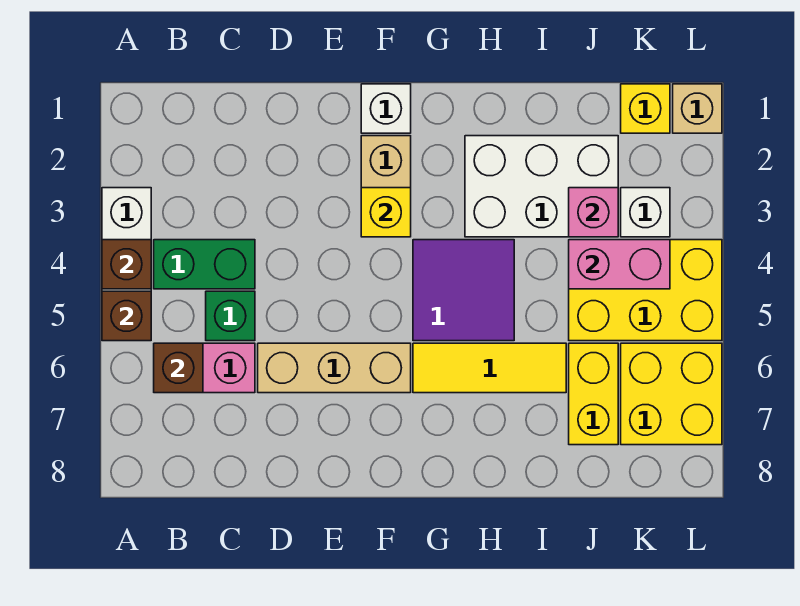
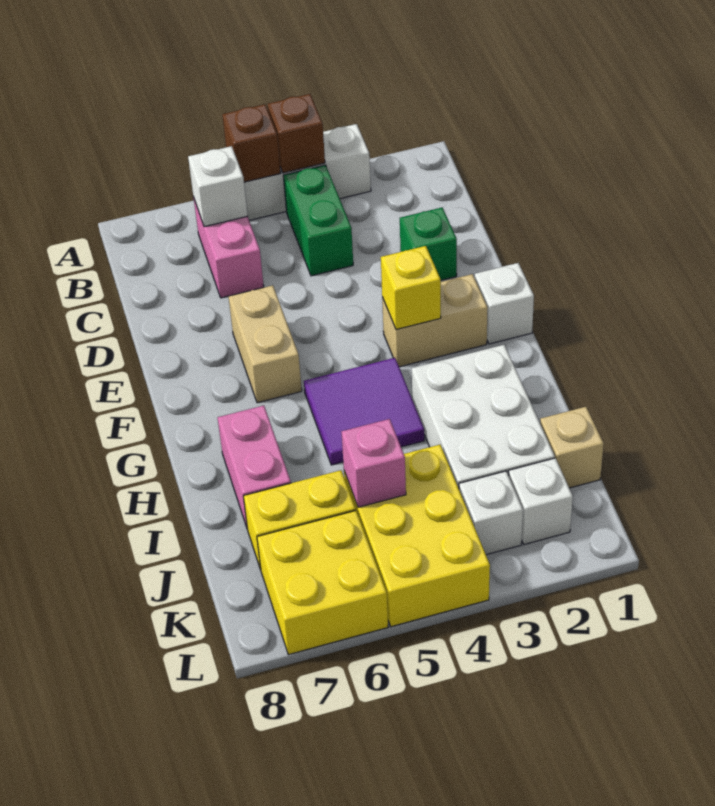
brown brick B6 level 2 -> white brick B6 level 2
green brick C5 level 1 -> green brick D2 level 1
tan brick D6:F6 level 1 -> tan brick E6:F6 level 1
yellow tile G6:I6 level 1 -> none
pink brick J3 level 2 -> pink brick J5 level 2
pink brick J4:K4 level 2 -> pink brick H7:I7 level 1
yellow brick K1 level 1 -> none
none -> white brick K2 level 1
tan brick L1 level 1 -> tan brick J1 level 1

